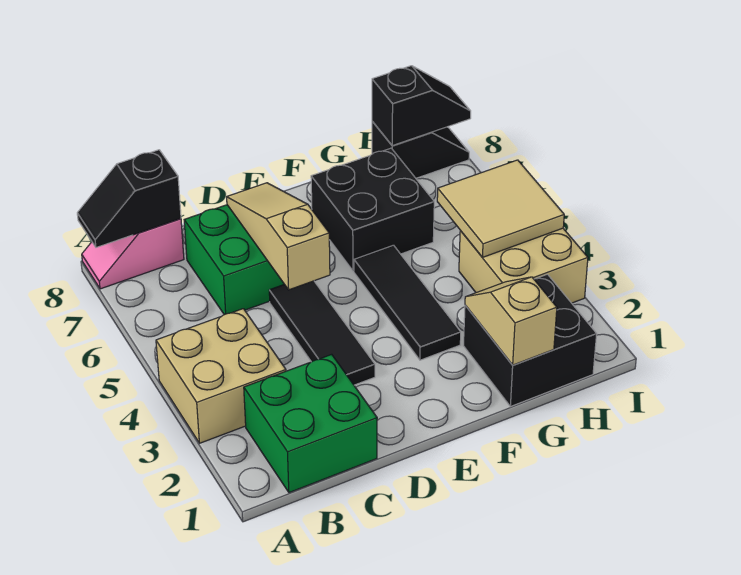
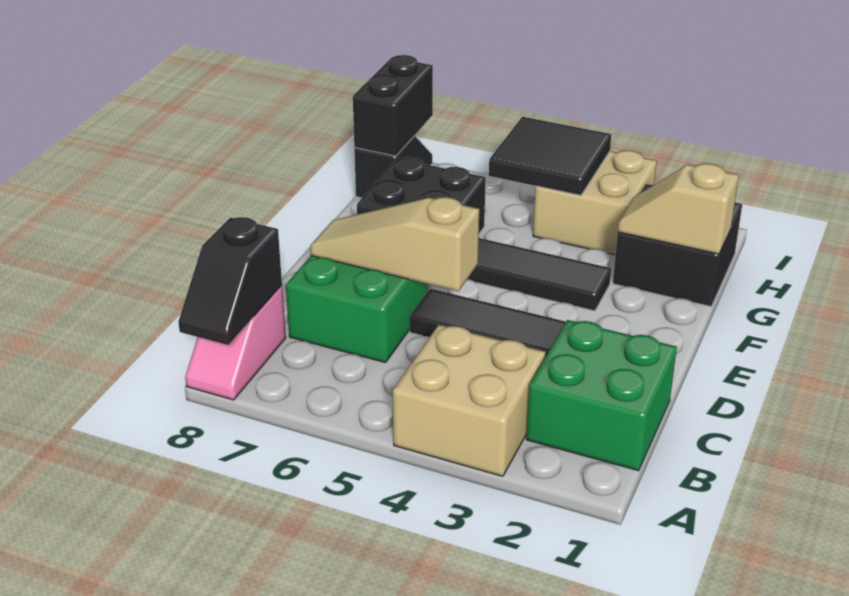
tan tile H4:I5 level 2 -> black tile H4:I5 level 2
black slope H8:I8 level 2 top H -> black brick H8:I8 level 2

